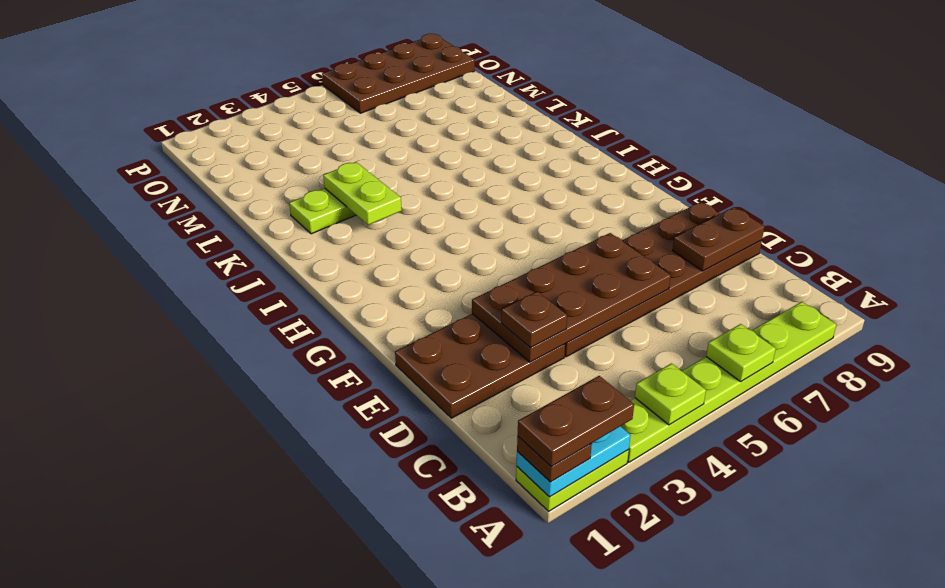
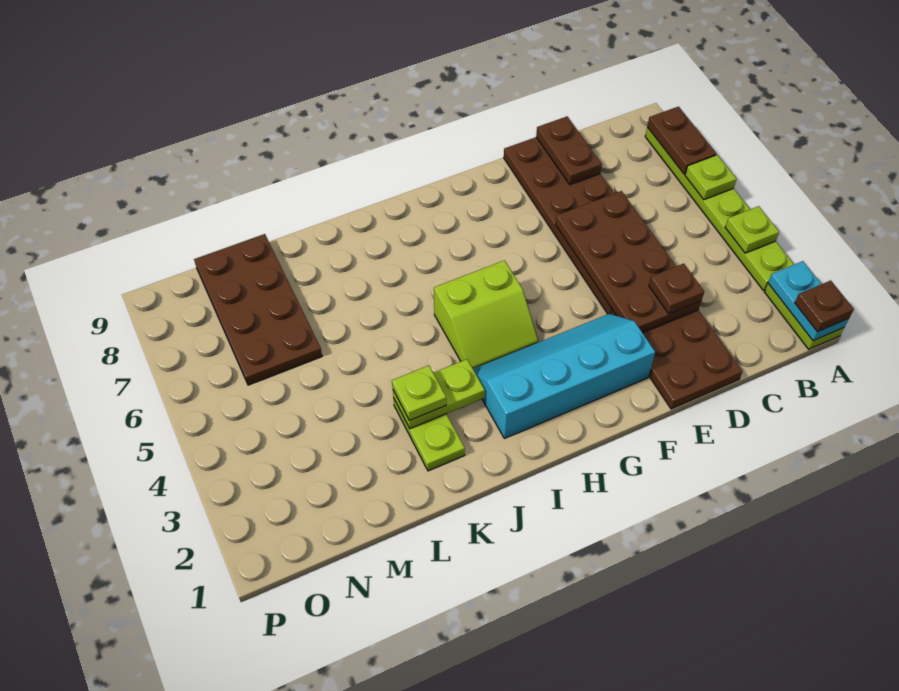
brown plate A1:A2 level 4 -> brown plate A7:A8 level 2
none -> cyan slope F2:I3 level 1 top 2
none -> lime slope H4:I5 level 1 top 5
none -> lime plate K3 level 3
brown plate O6:P9 level 1 -> brown plate M6:N9 level 1

